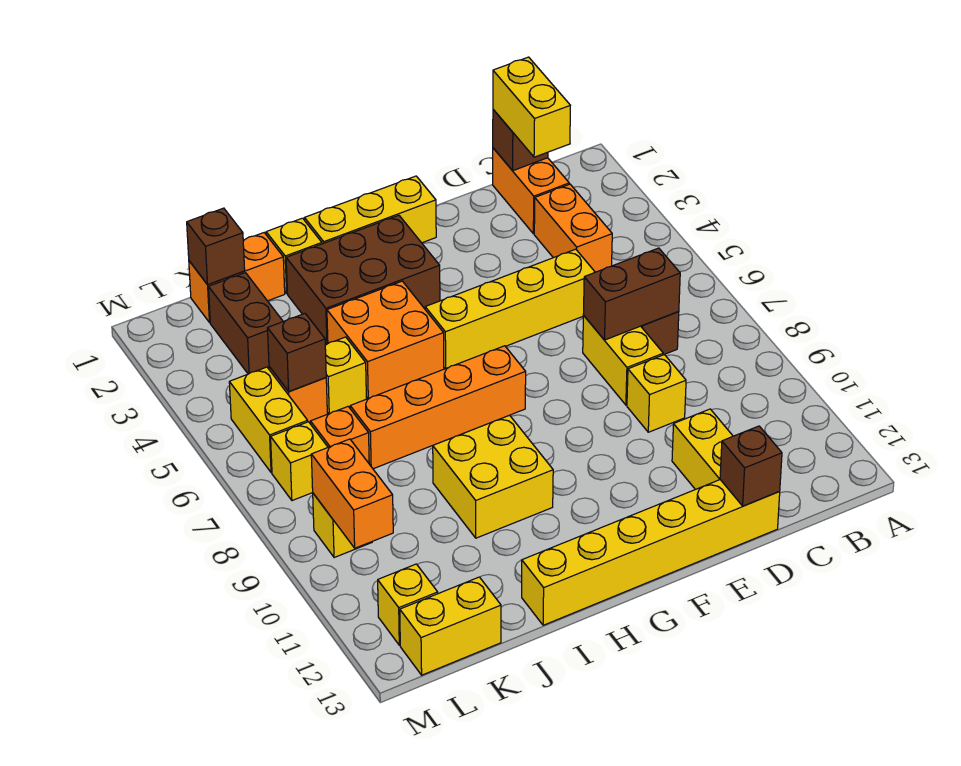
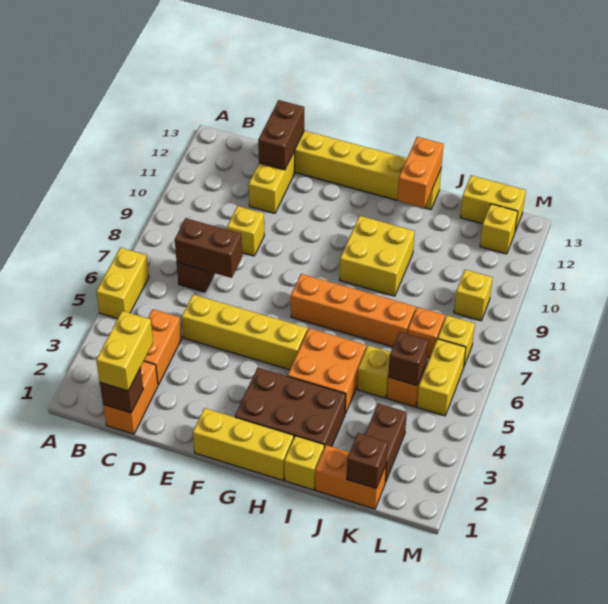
yellow brick D7:D8 level 1 -> yellow brick A5:A6 level 1
brown brick D13 level 2 -> brown brick D12:D13 level 2
orange brick L9:L10 level 2 -> orange brick I12:I13 level 2

